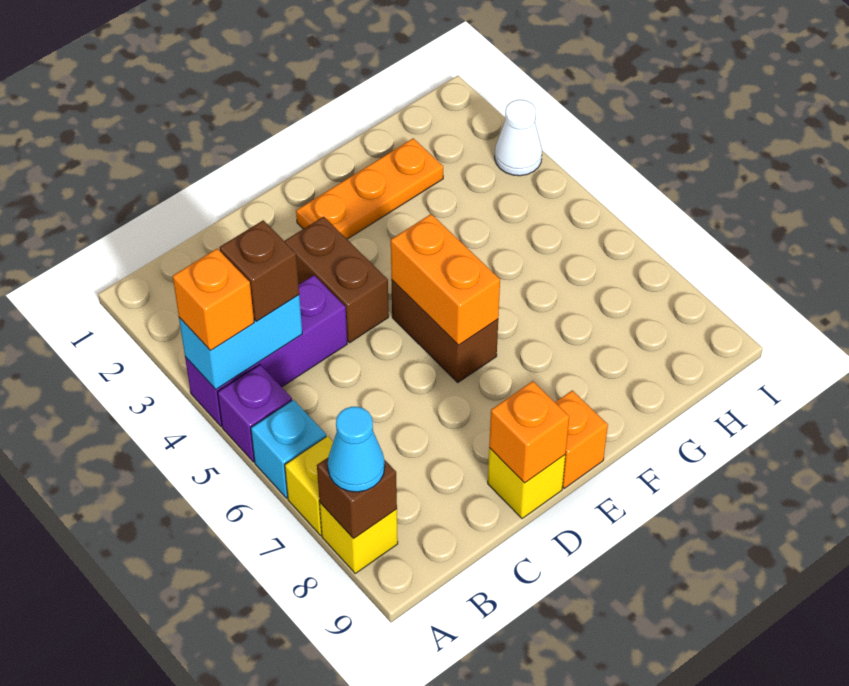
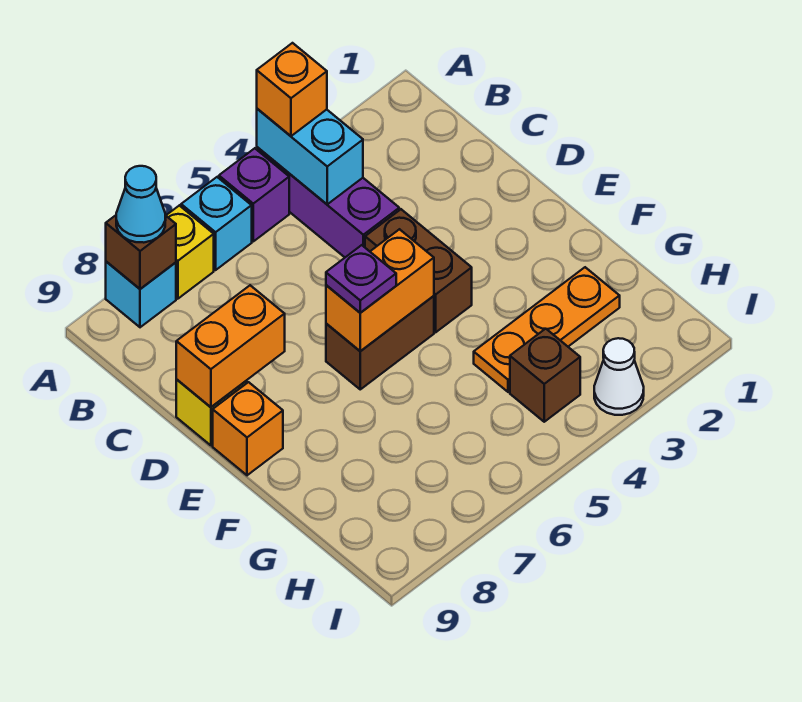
yellow brick A8 level 1 -> cyan brick A8 level 1
brown brick B4 level 3 -> brown brick H4 level 1
brown brick D3:D4 level 1 -> brown brick D4:E4 level 1
orange brick D9 level 2 -> orange brick D8:D9 level 2
orange plate E2:G2 level 1 -> orange plate G2:G4 level 1
none -> purple plate E6 level 3

